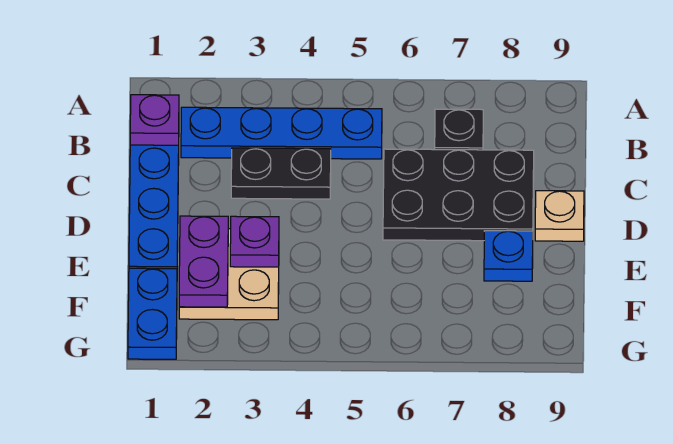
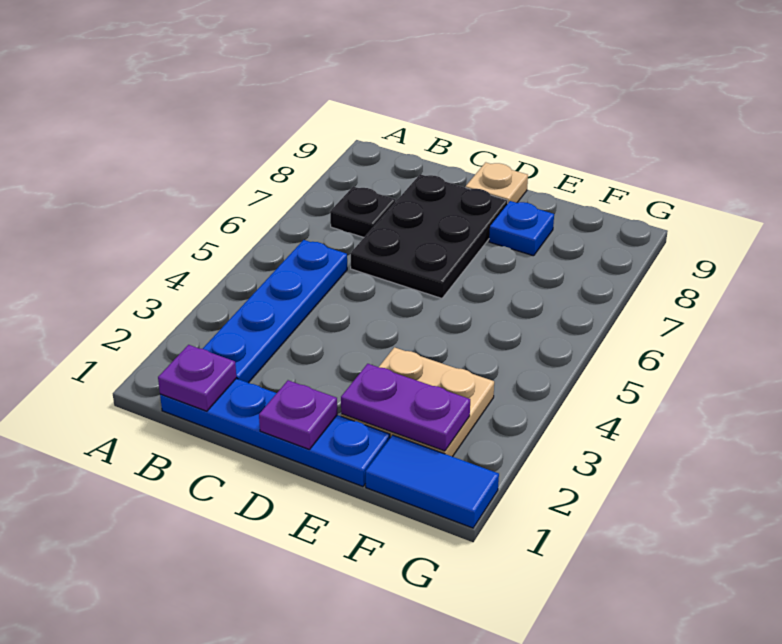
black plate C3:C4 level 1 -> none
purple plate E3 level 2 -> purple plate D1 level 2
blue plate F1:G1 level 1 -> blue tile F1:G1 level 1

